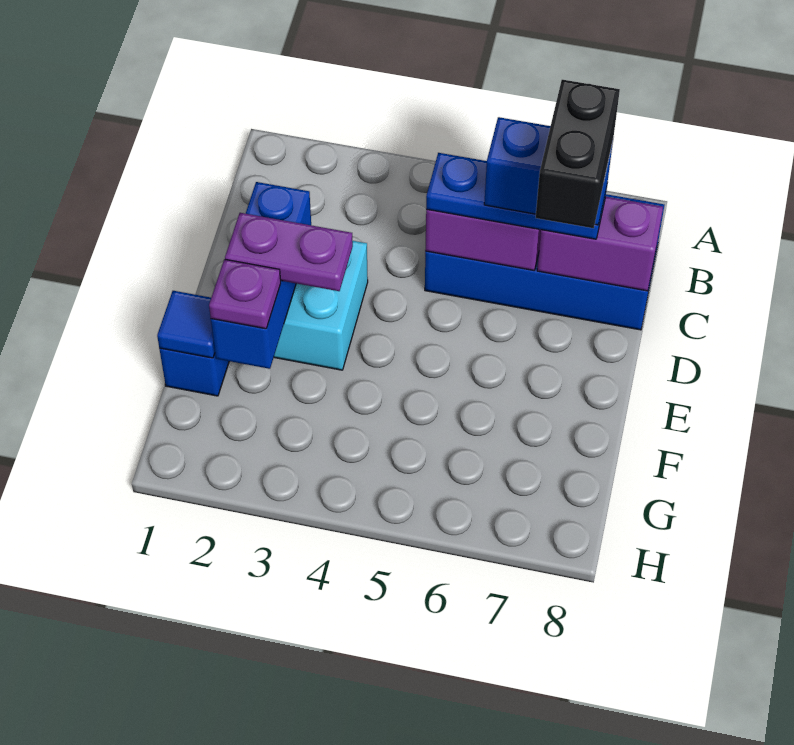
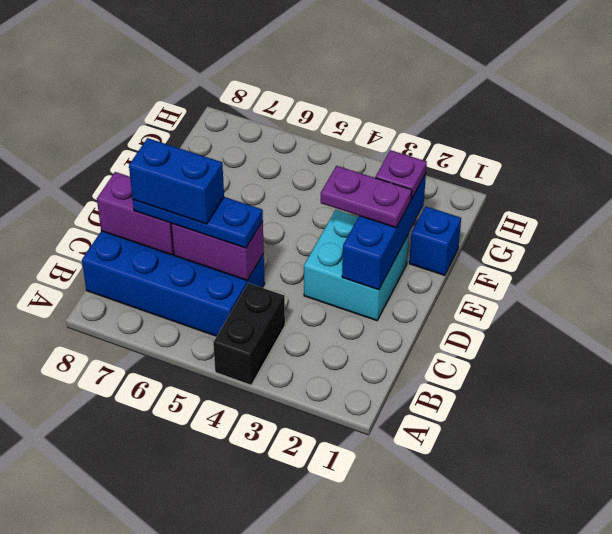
black brick C7:D7 level 5 -> black brick A4:B4 level 1
blue tile F1 level 2 -> none

